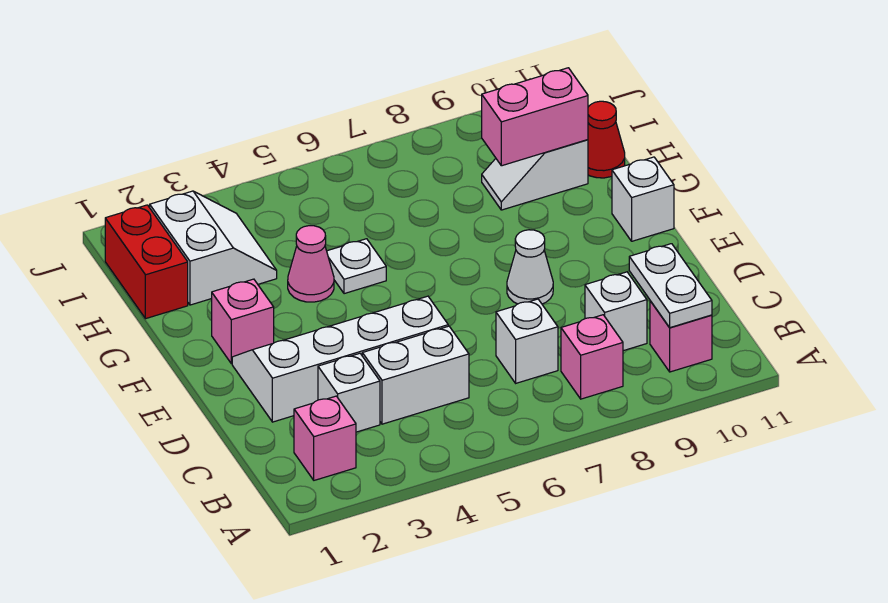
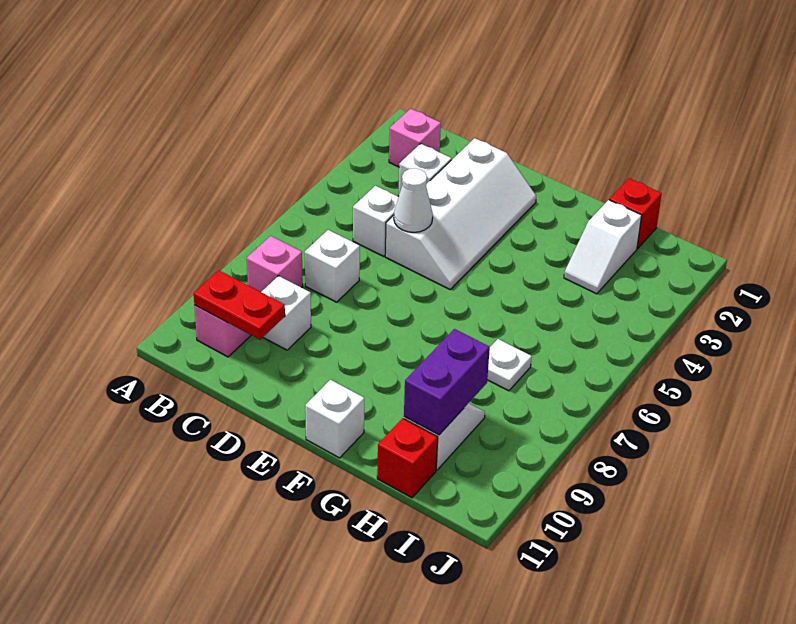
white plate B10:C10 level 2 -> red plate B10:C10 level 2
white brick C4:C5 level 1 -> white brick C5 level 1
white cone E8 level 1 -> white cone D5 level 2
pink brick F2 level 1 -> none
pink cone G4 level 1 -> none
white plate G5 level 1 -> white plate H7 level 1
red brick H1:I1 level 1 -> red brick H1 level 1
white slope H2:I3 level 1 top 2 -> white slope H2:H3 level 1 top 2
pink brick H9:H10 level 2 -> purple brick H9:H10 level 2
red cone H11 level 1 -> red brick H11 level 1

